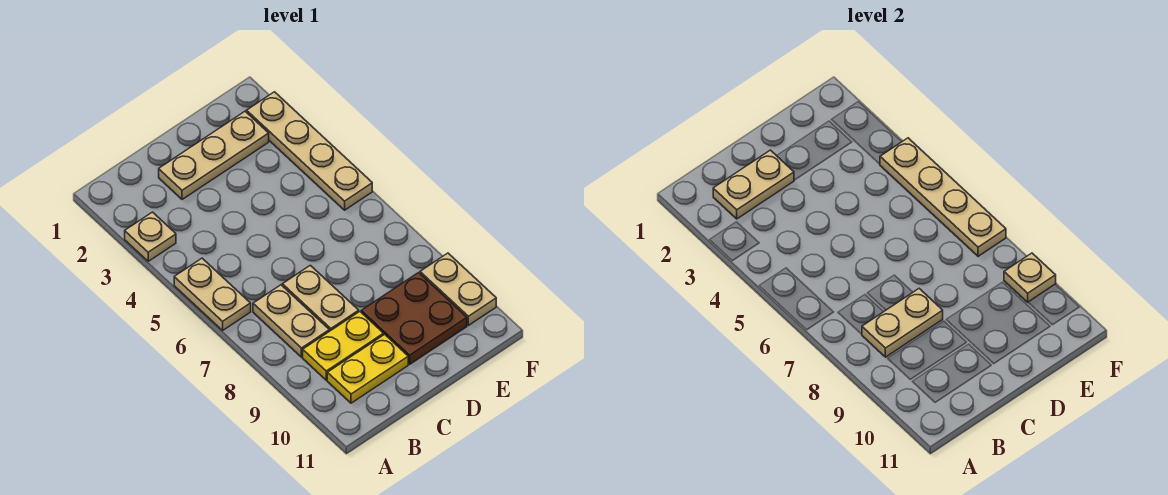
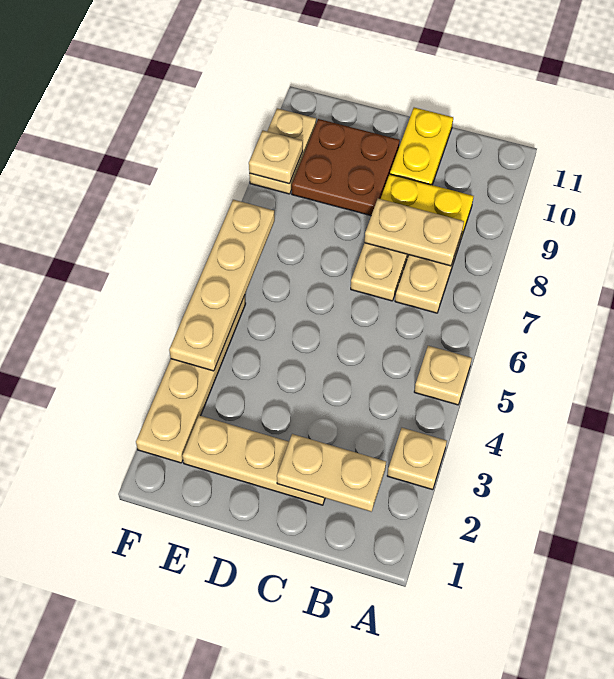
tan plate A5:A6 level 1 -> tan plate A5 level 1
yellow plate B10:C10 level 1 -> yellow plate C10:C11 level 1

